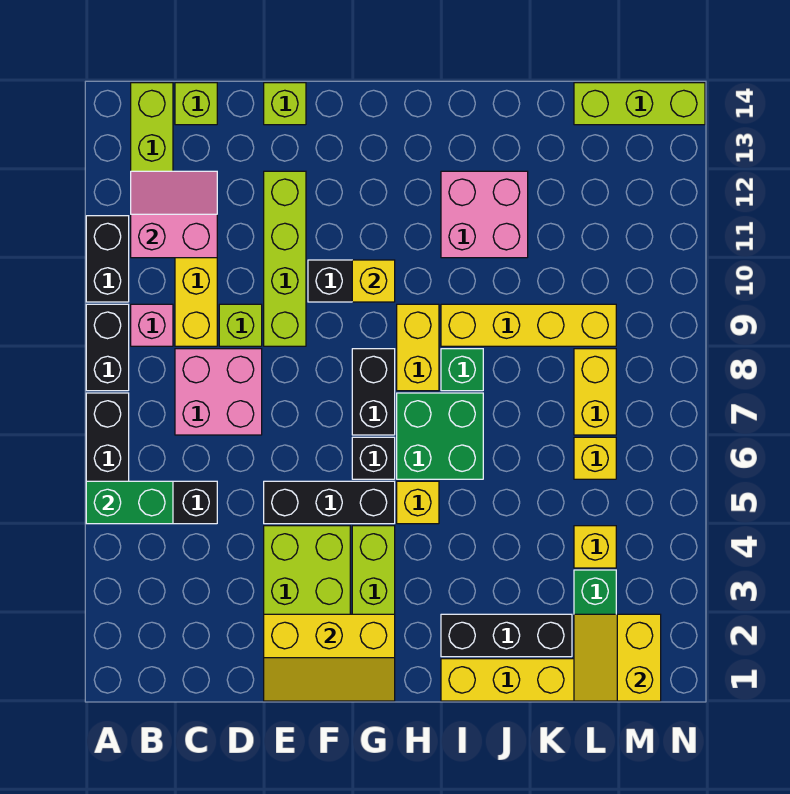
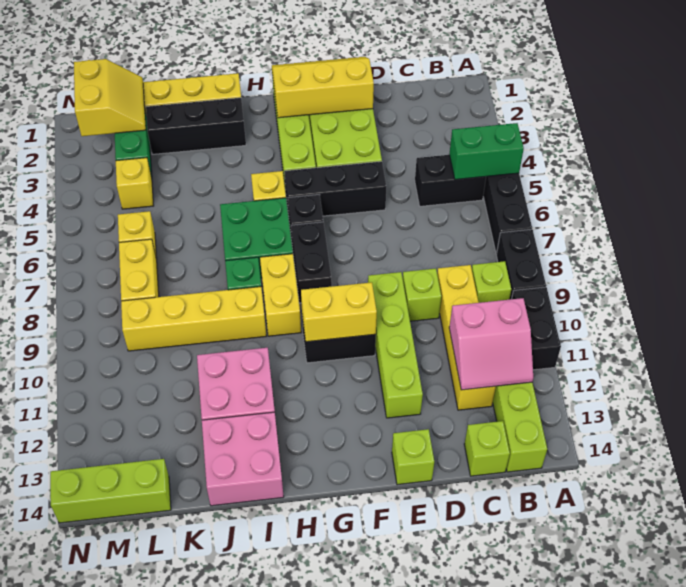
pink brick B9 level 1 -> lime brick B9 level 1
pink brick C7:D8 level 1 -> pink brick I13:J14 level 1
yellow brick G10 level 2 -> yellow brick F10:G10 level 2

